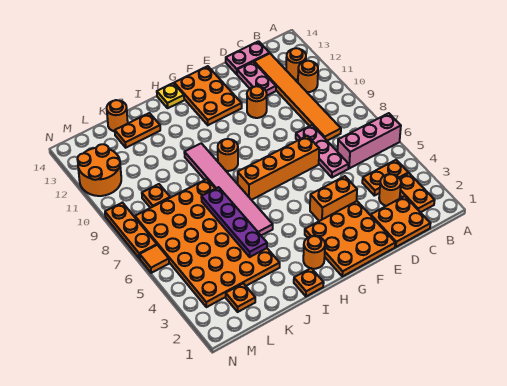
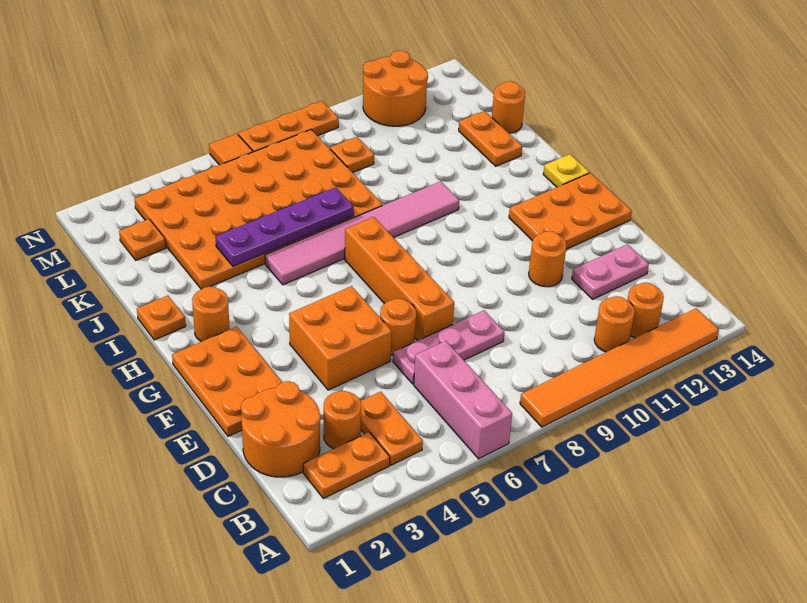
orange plate C1:D2 level 1 -> orange round brick C1:D2 level 1
orange tile C8:C13 level 1 -> orange tile A8:A13 level 1
pink plate C14:D14 level 1 -> none
orange plate E1:G3 level 1 -> orange plate E1:G2 level 1
orange brick E4:F4 level 1 -> orange brick E4:F5 level 1
orange round brick H9 level 1 -> orange round brick E6 level 1

